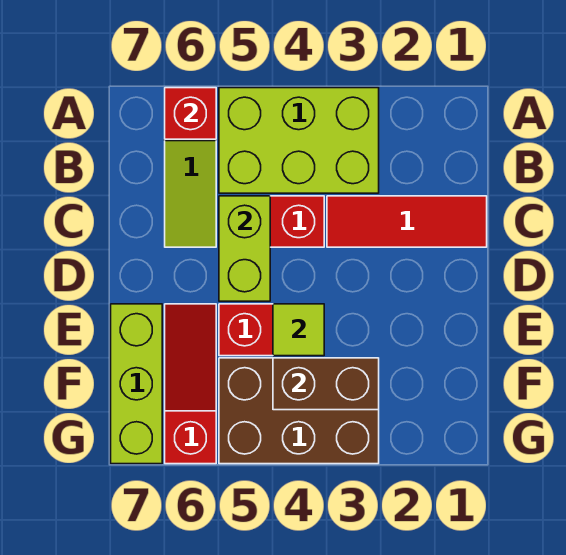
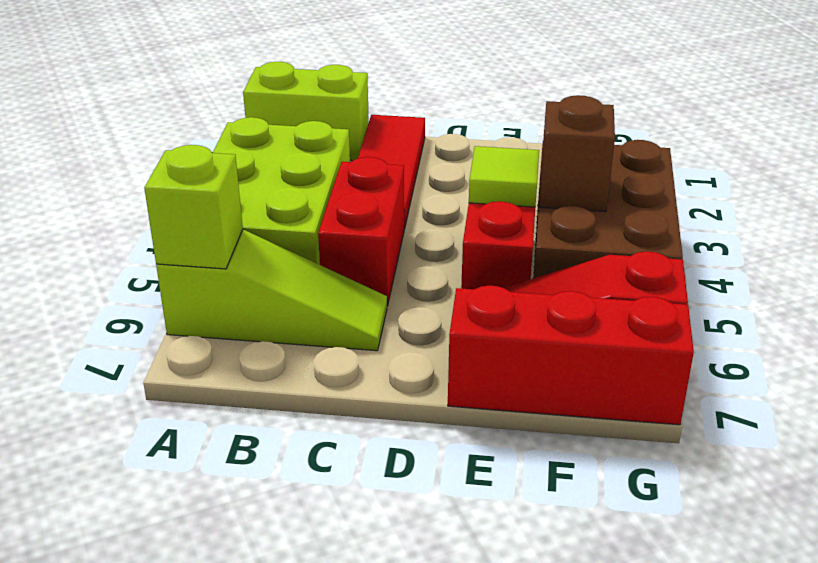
red brick A6 level 2 -> lime brick A6 level 2
lime brick C5:D5 level 2 -> lime brick A1:B1 level 1
lime brick E7:G7 level 1 -> red brick E7:G7 level 1
brown brick F3:F4 level 2 -> brown brick F4 level 2

